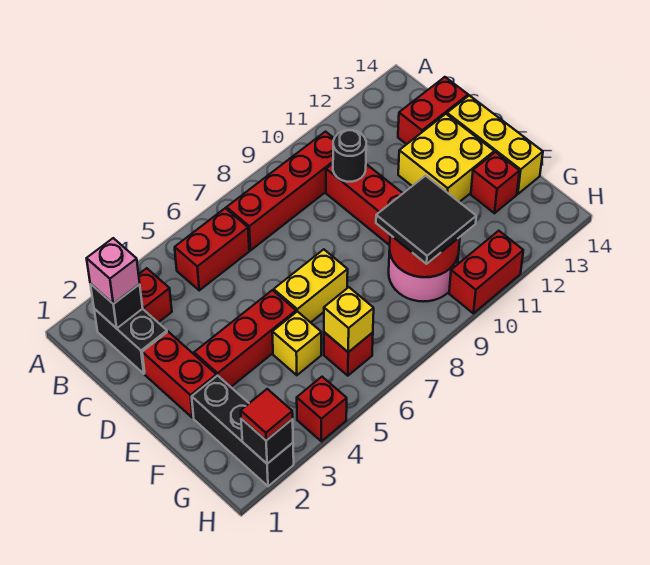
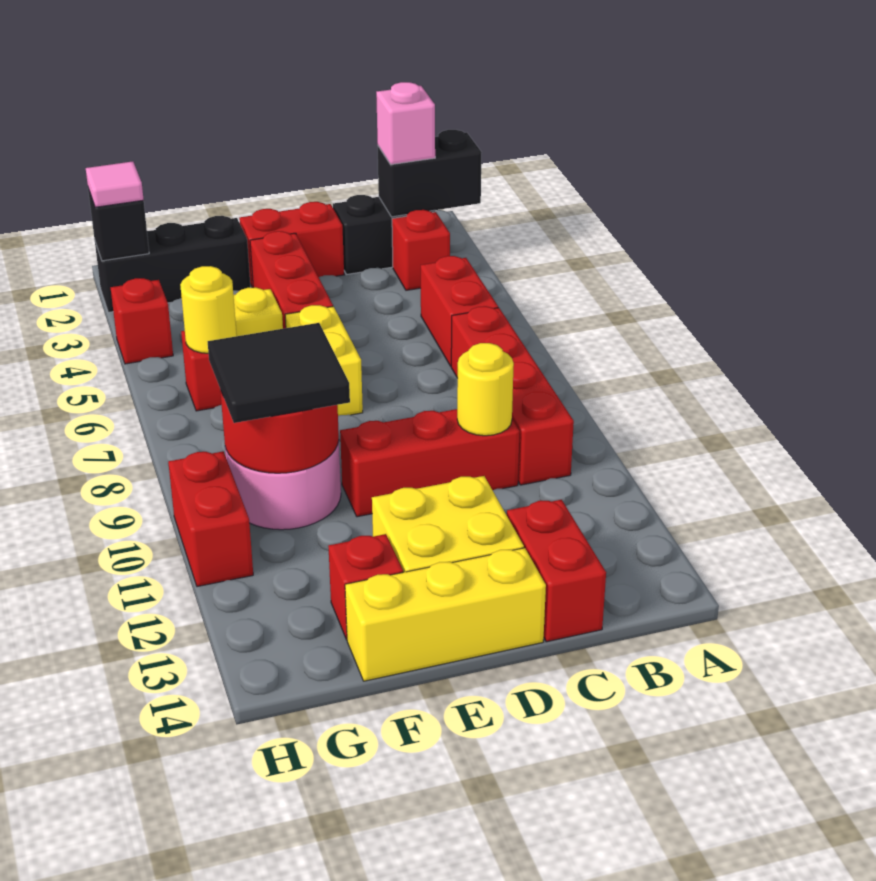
black brick B2 level 2 -> black brick A2:B2 level 2
black round brick C10 level 2 -> yellow round brick C10 level 2
yellow brick G6 level 2 -> yellow round brick G6 level 2
red tile H2 level 3 -> pink tile H2 level 3

